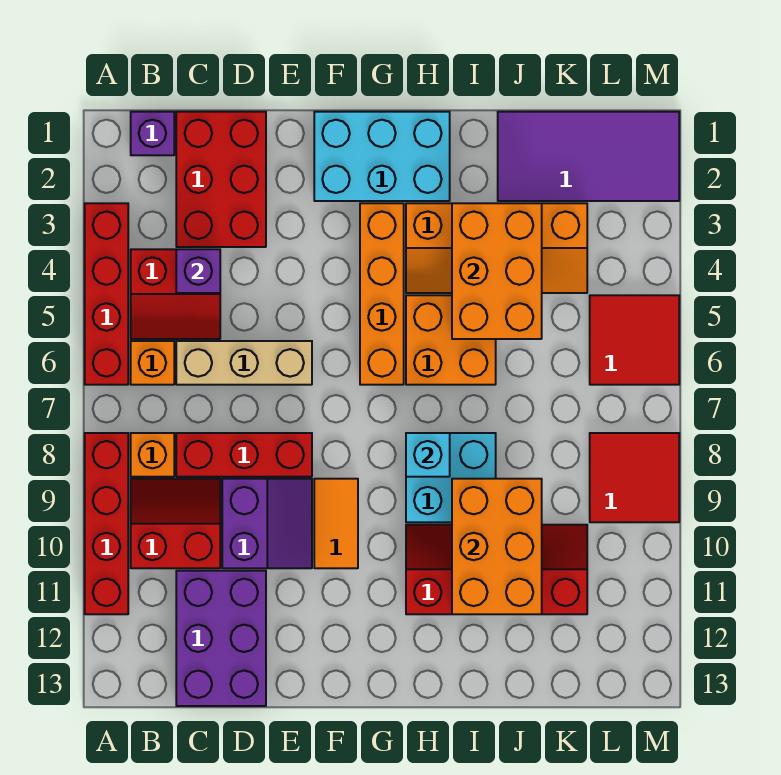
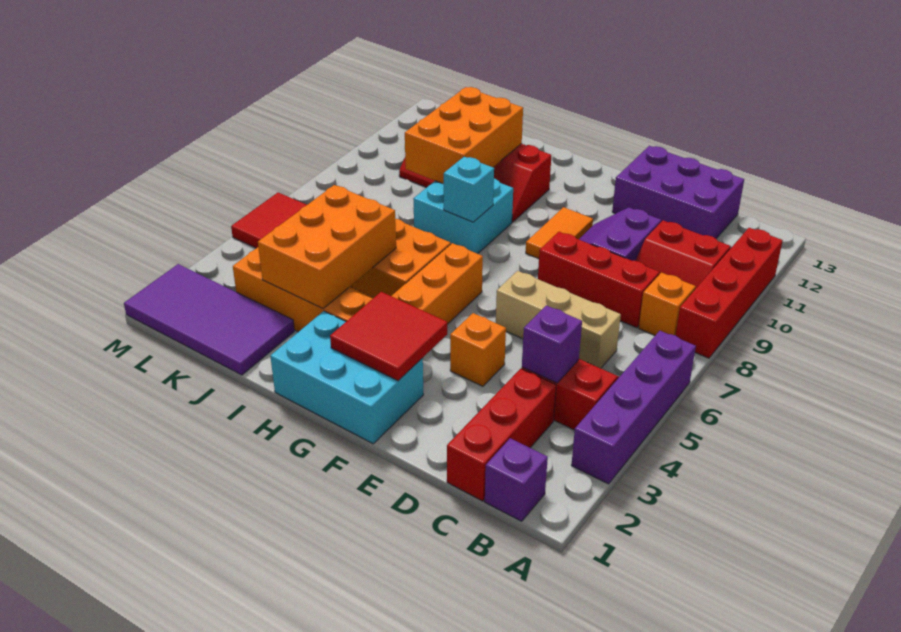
red brick A3:A6 level 1 -> purple brick A3:A6 level 1
orange brick B6 level 1 -> orange brick E4 level 1
red brick C1:D3 level 1 -> red brick C1:C3 level 1
purple brick C11:D13 level 1 -> purple brick C12:E13 level 1
red tile L8:M9 level 1 -> red tile F2:G3 level 2

